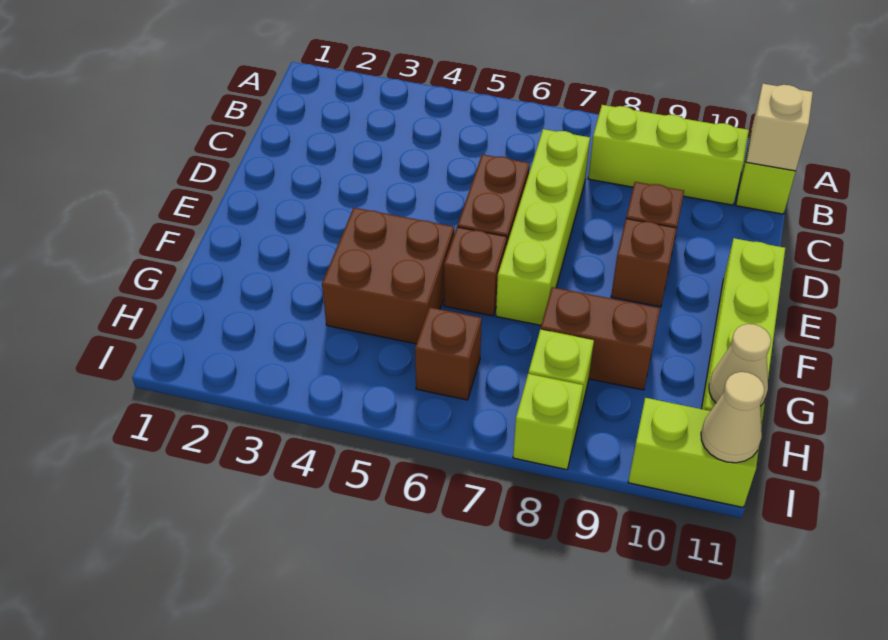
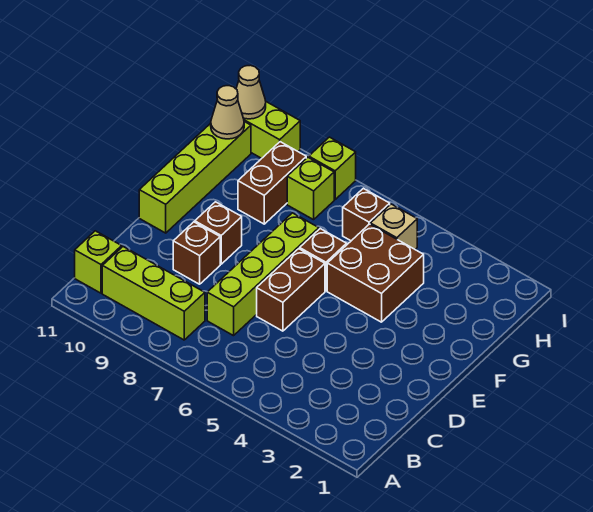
tan brick B11 level 2 -> tan brick H5 level 1
brown brick G8:G9 level 1 -> brown brick G9:H9 level 1

